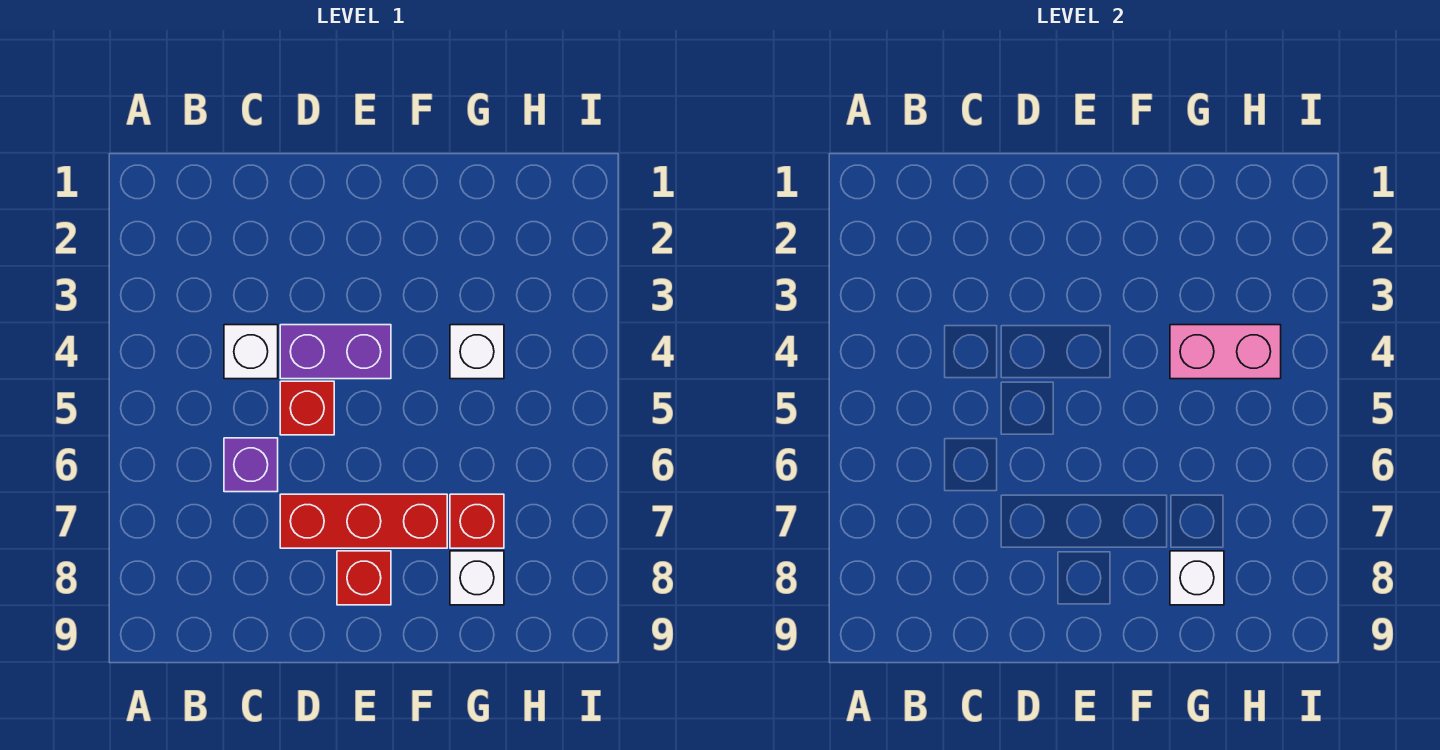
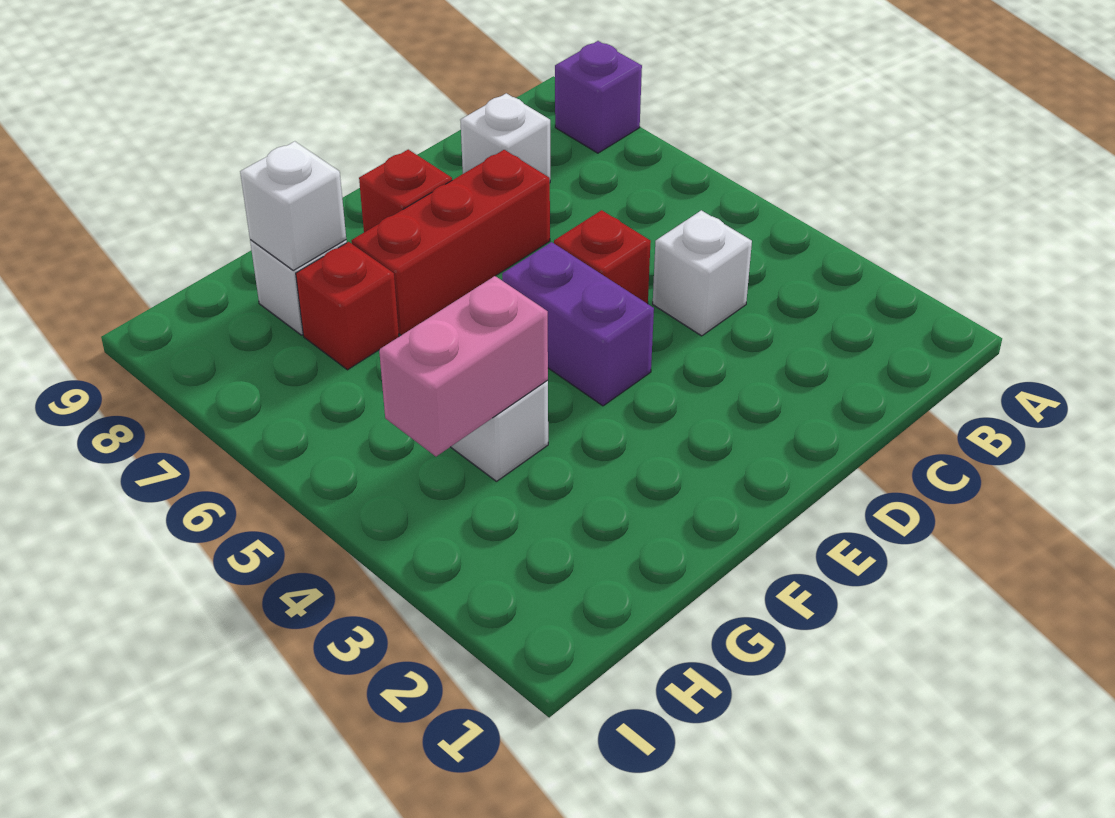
purple brick C6 level 1 -> purple brick A8 level 1
none -> white brick C8 level 1
purple brick D4:E4 level 1 -> purple brick E4:E5 level 1

